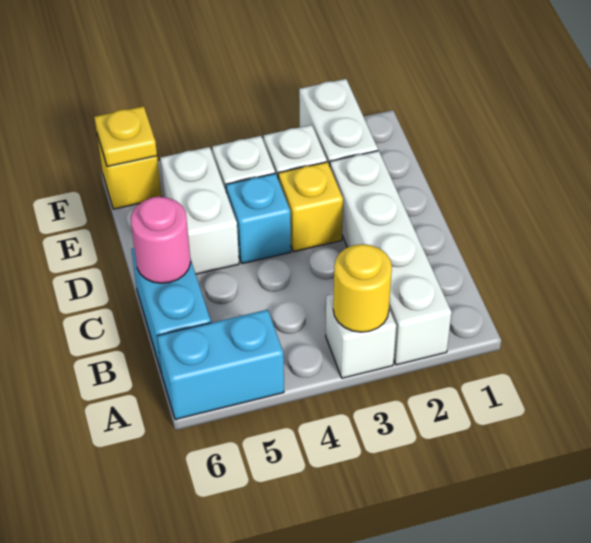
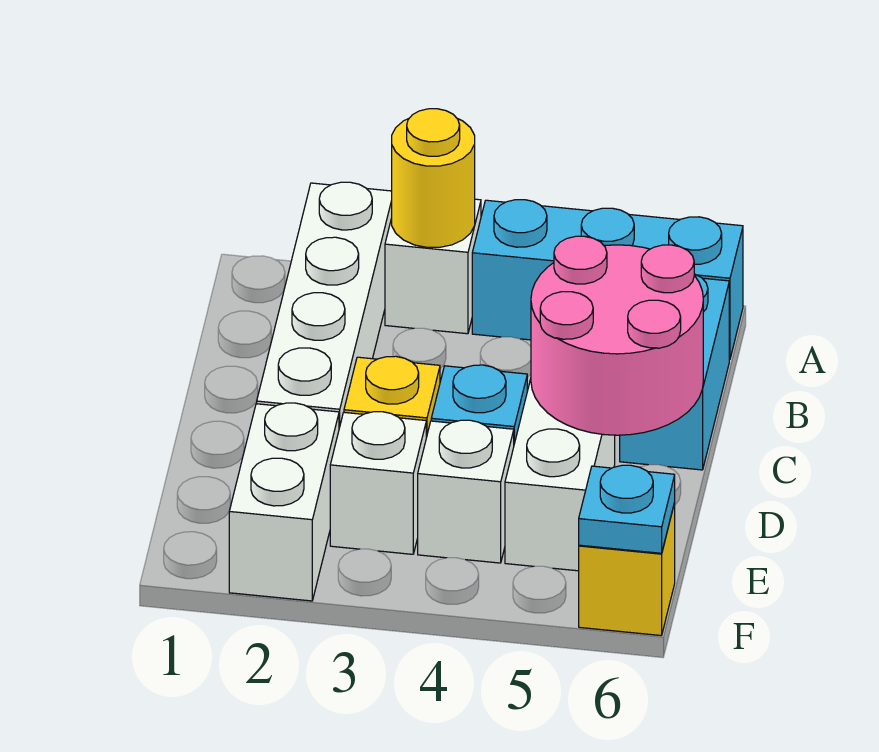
cyan brick A5:A6 level 1 -> cyan brick A4:A6 level 1
pink round brick C6 level 2 -> pink round brick C5:D6 level 2
yellow plate F6 level 2 -> cyan plate F6 level 2

